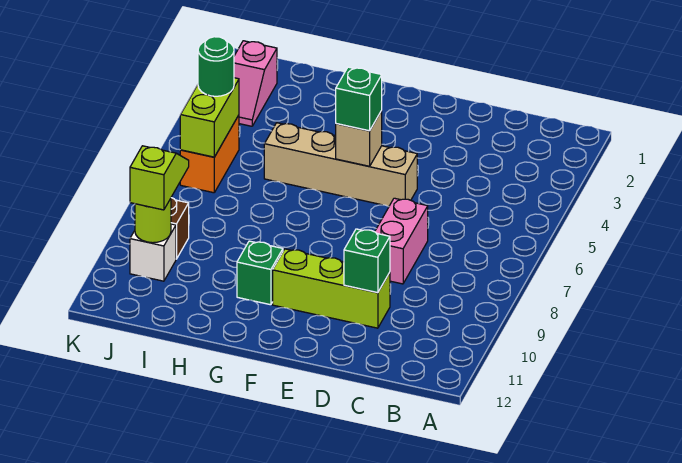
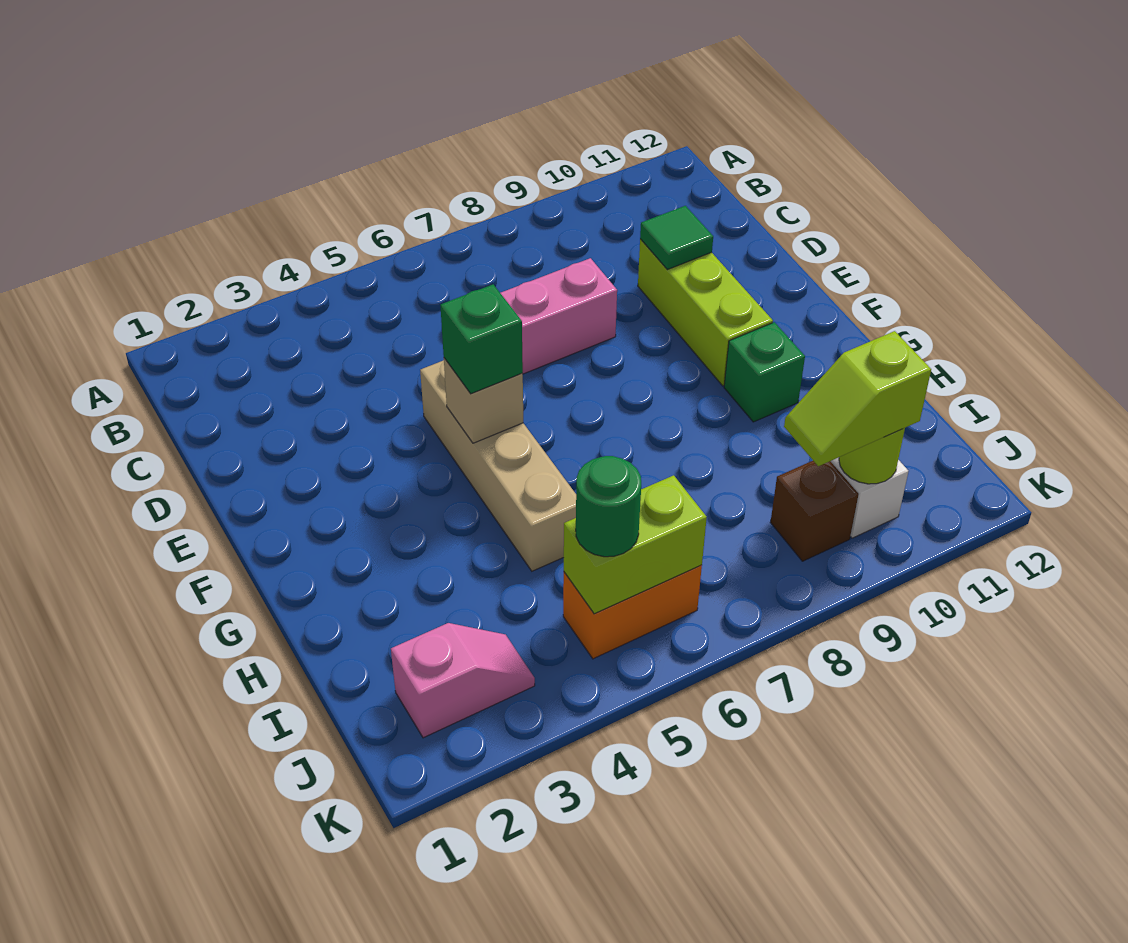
green brick D10 level 2 -> green tile D10 level 2

